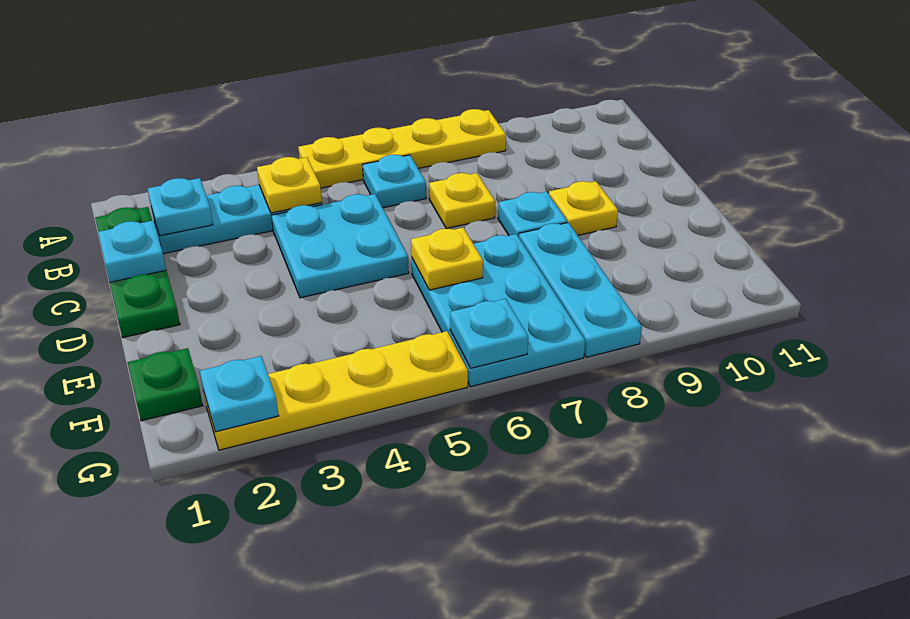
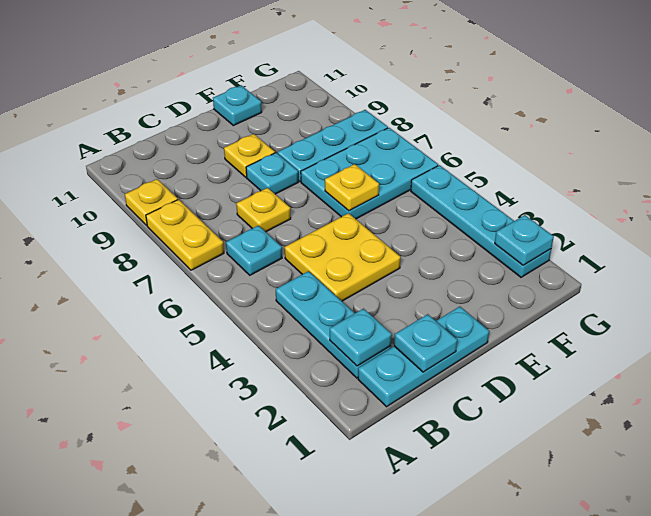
yellow plate A5:A8 level 1 -> yellow plate A7:A8 level 1
green plate B1:D1 level 1 -> cyan plate B1:D1 level 1
yellow plate B4 level 2 -> yellow plate A9 level 1
cyan plate C4:D5 level 1 -> yellow plate C4:D5 level 1
green plate F1 level 1 -> none
yellow plate G2:G5 level 1 -> cyan plate G2:G5 level 1
cyan plate G6 level 2 -> cyan plate E11 level 1

